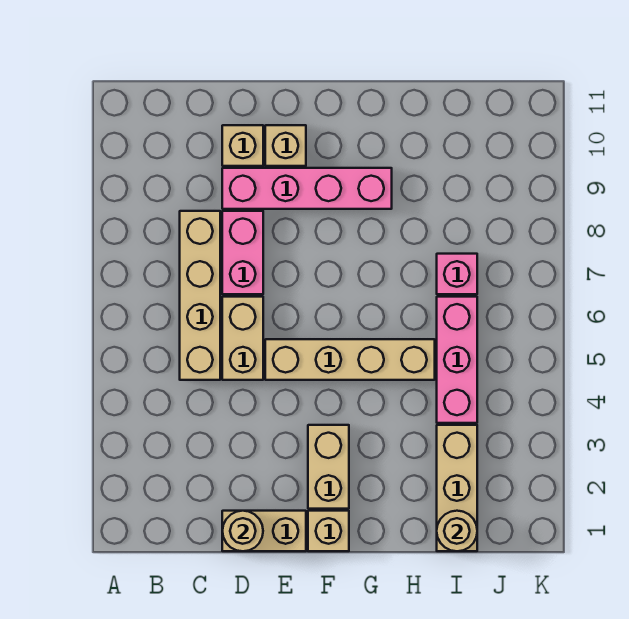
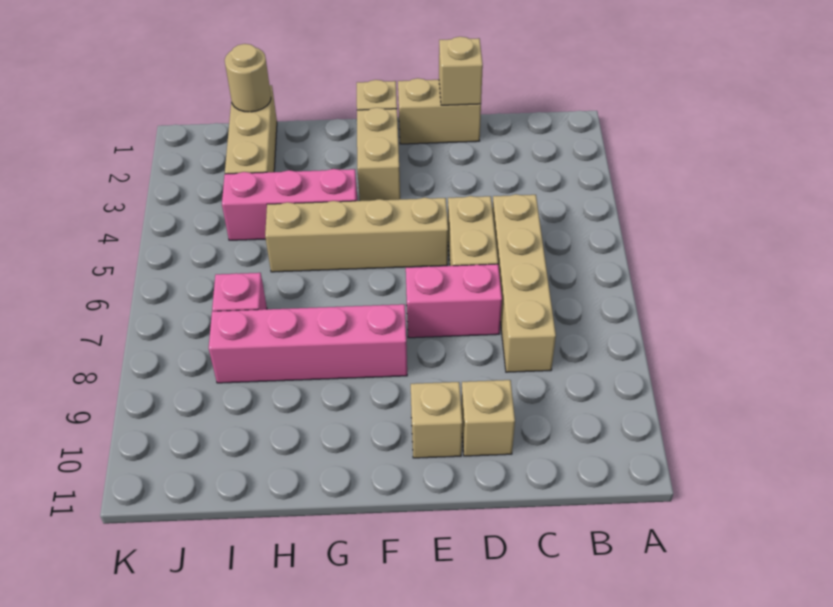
tan round brick D1 level 2 -> tan brick D1 level 2
pink brick D7:D8 level 1 -> pink brick D7:E7 level 1
pink brick D9:G9 level 1 -> pink brick F8:I8 level 1
pink brick I4:I6 level 1 -> pink brick G4:I4 level 1

